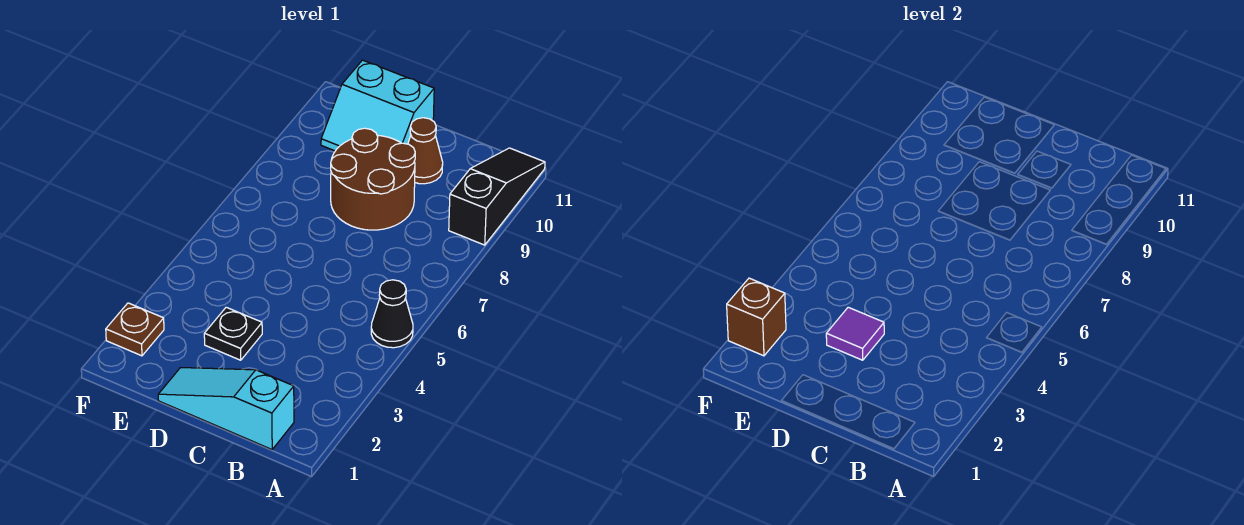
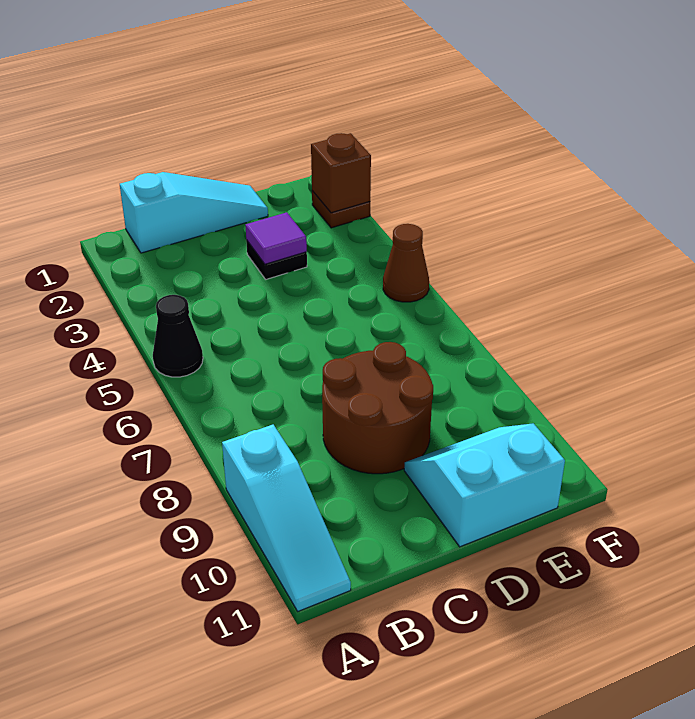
black slope A9:A11 level 1 top 9 -> cyan slope A9:A11 level 1 top 9
brown cone C10 level 1 -> brown cone F5 level 1

